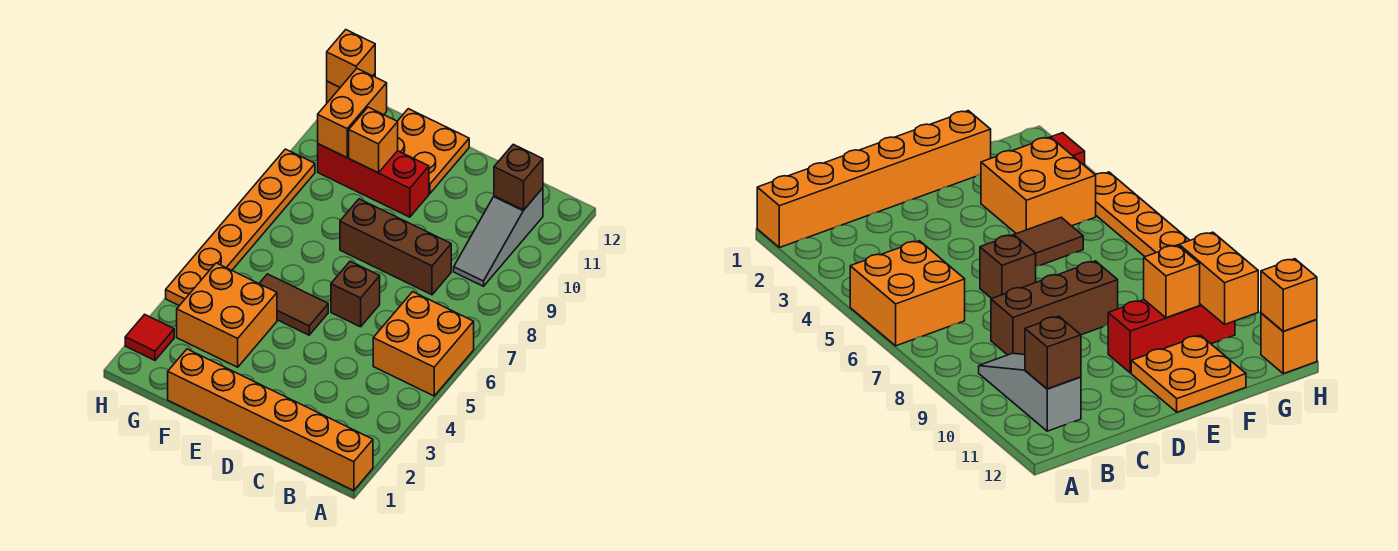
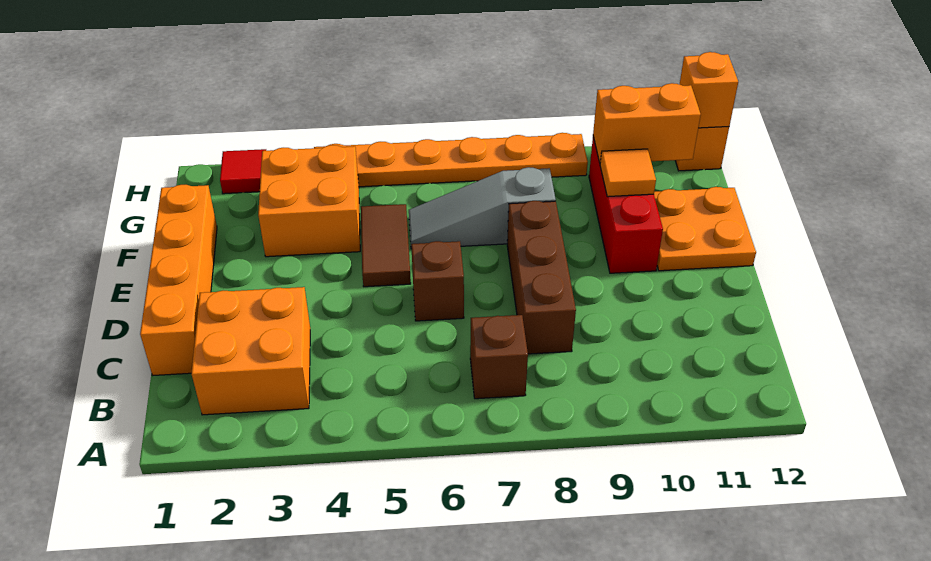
orange brick A1:F1 level 1 -> orange brick C1:F1 level 1
orange brick A5:B6 level 1 -> orange brick B2:C3 level 1
grey slope B9:B11 level 1 top 11 -> grey slope F6:F8 level 1 top 8
brown brick B11 level 2 -> brown brick B7 level 1
orange brick F10 level 2 -> orange tile F10 level 2

